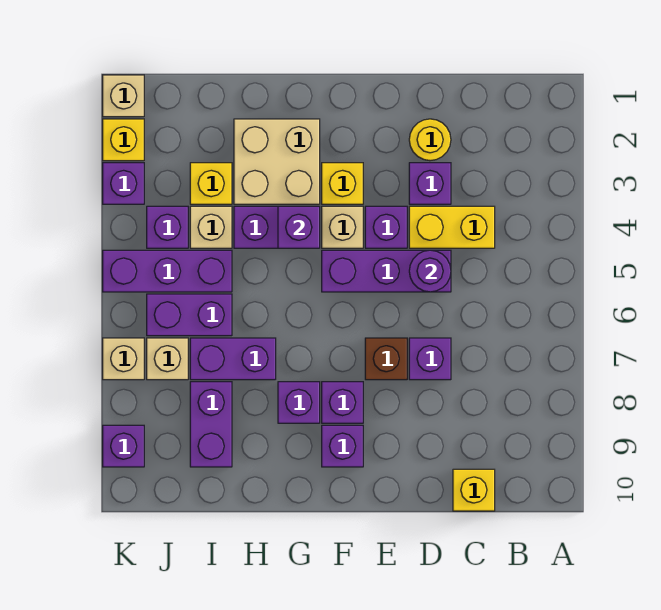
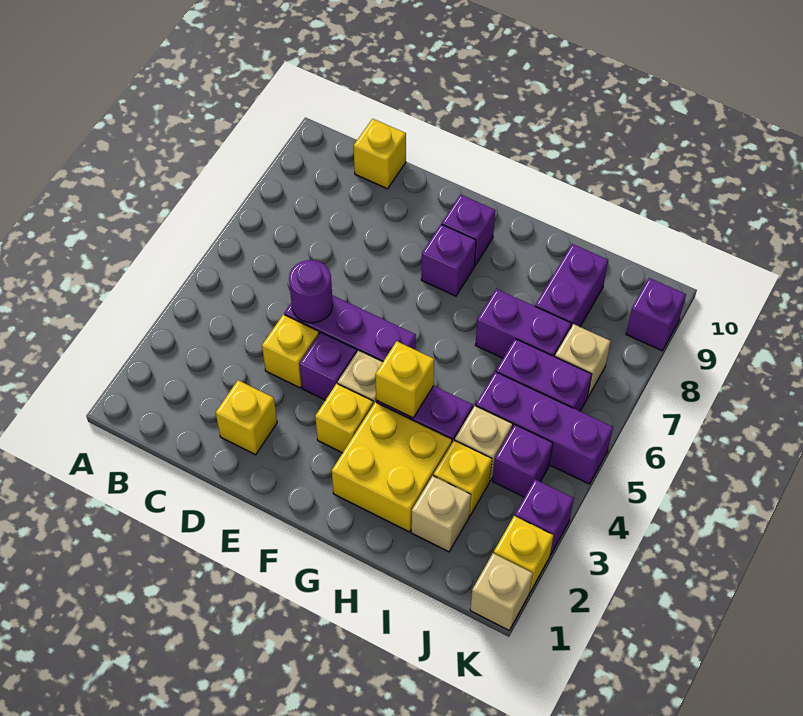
yellow brick C4:D4 level 1 -> yellow brick D4 level 1
yellow round brick D2 level 1 -> yellow brick D2 level 1
purple brick D3 level 1 -> none
purple brick D7 level 1 -> none
brown brick E7 level 1 -> none
tan brick G2:H3 level 1 -> yellow brick G2:H3 level 1
purple brick G4 level 2 -> yellow brick G4 level 2
purple brick G8 level 1 -> none
tan brick K7 level 1 -> tan brick I2 level 1

